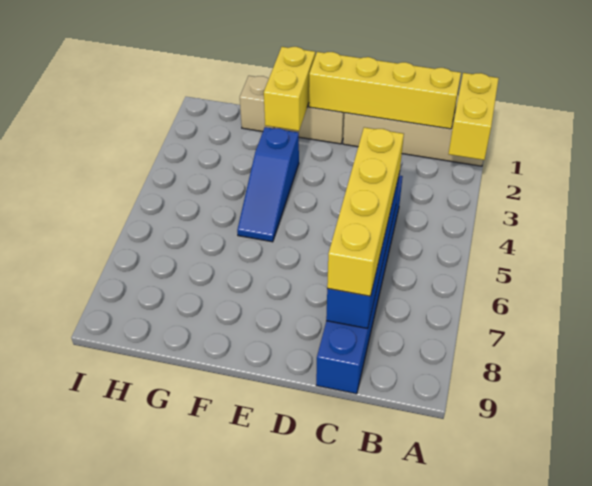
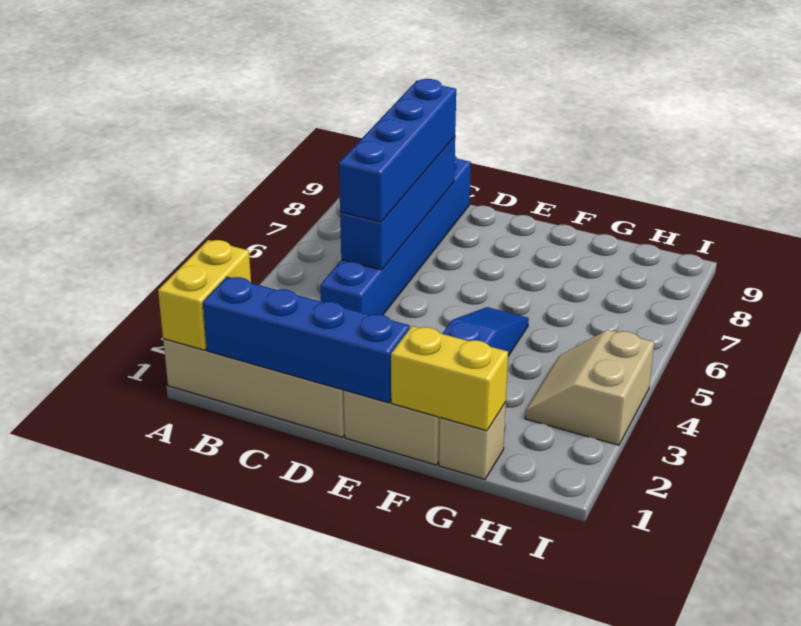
yellow brick B1:E1 level 2 -> blue brick B1:E1 level 2
yellow brick C5:C8 level 3 -> blue brick C5:C8 level 3
yellow brick F1:F2 level 2 -> yellow brick F1:G1 level 2
none -> tan slope H3:I4 level 1 top I

